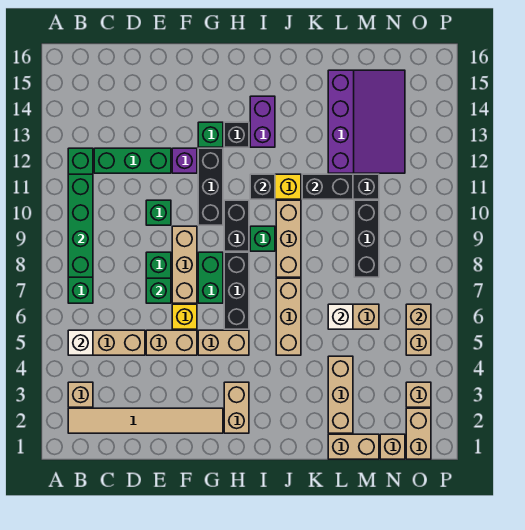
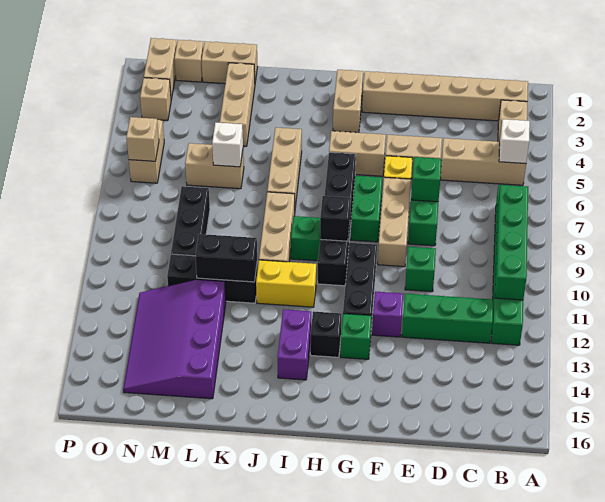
tan tile B2:G2 level 1 -> tan brick B2:G2 level 1
black brick I11 level 2 -> black brick H9 level 2

